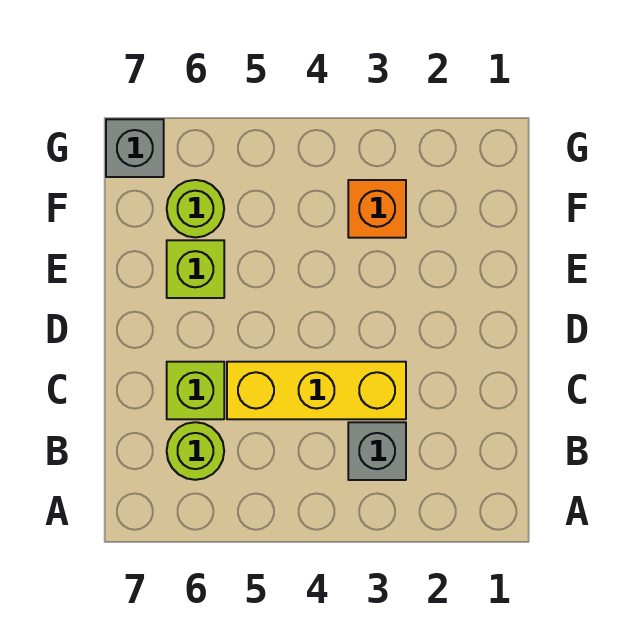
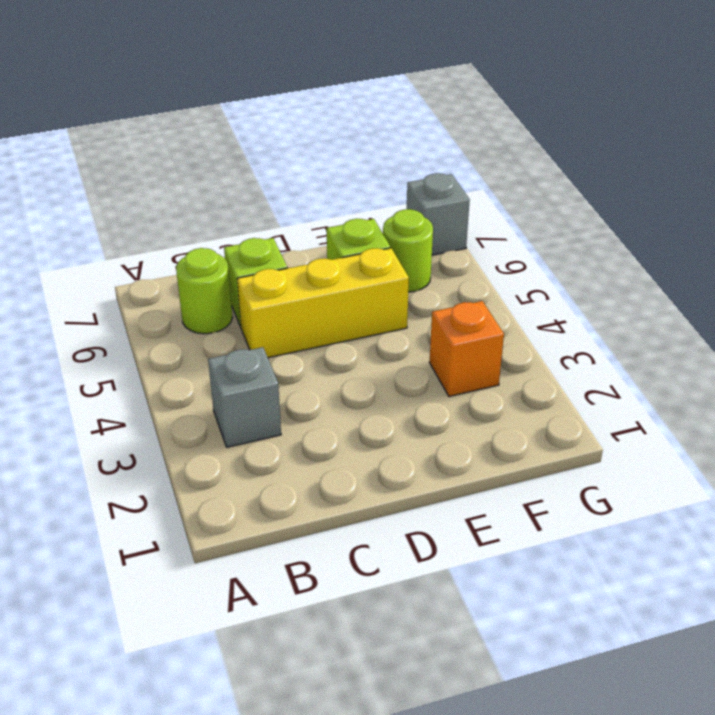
yellow brick C3:C5 level 1 -> yellow brick C5:E5 level 1

